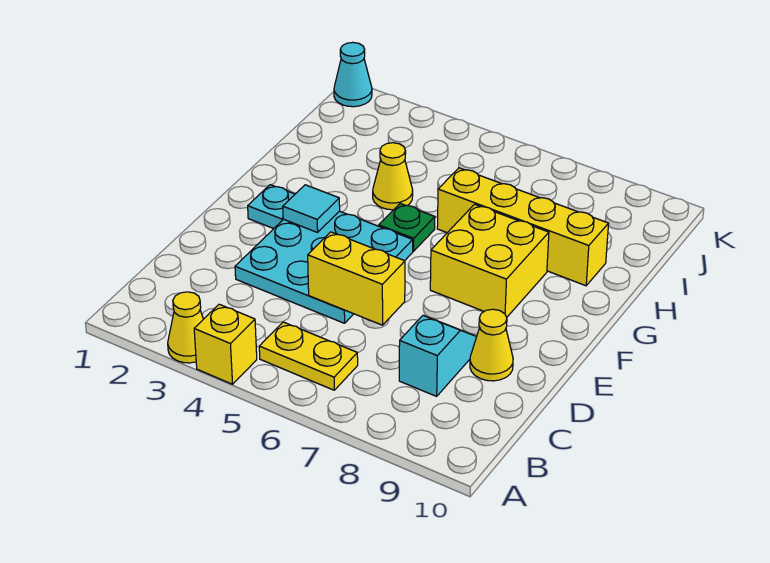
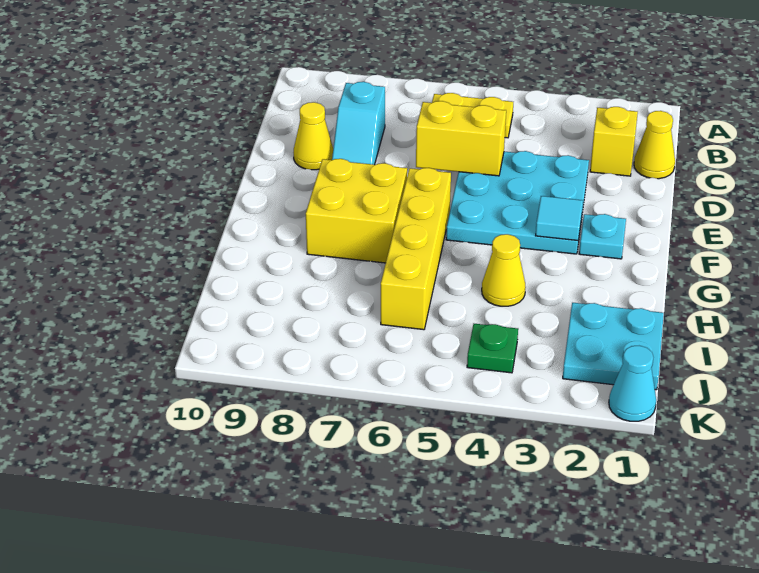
yellow cone A3 level 1 -> yellow cone C1 level 1
yellow brick A4 level 1 -> yellow brick C2 level 1
green plate G5 level 1 -> green plate J4 level 1
yellow brick H6:H9 level 1 -> yellow brick F6:I6 level 1
none -> cyan plate I1:J2 level 1

